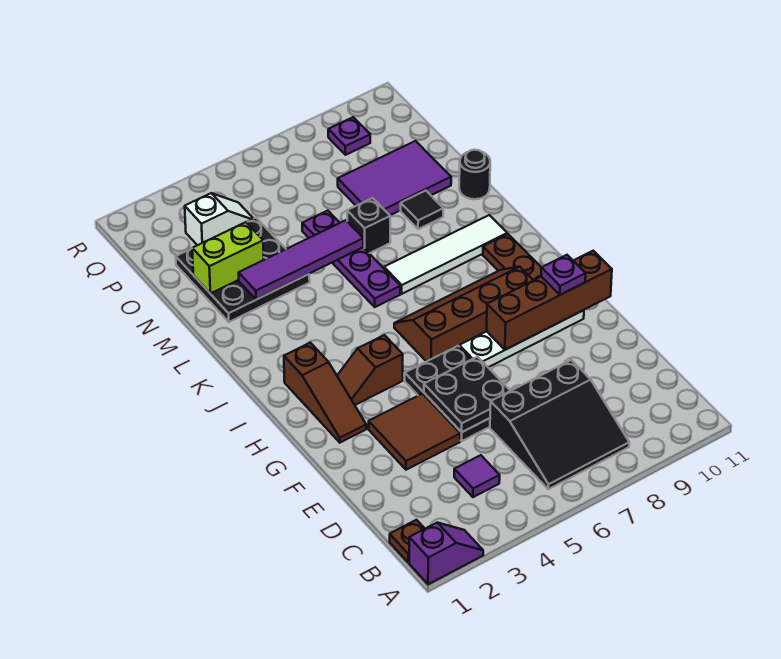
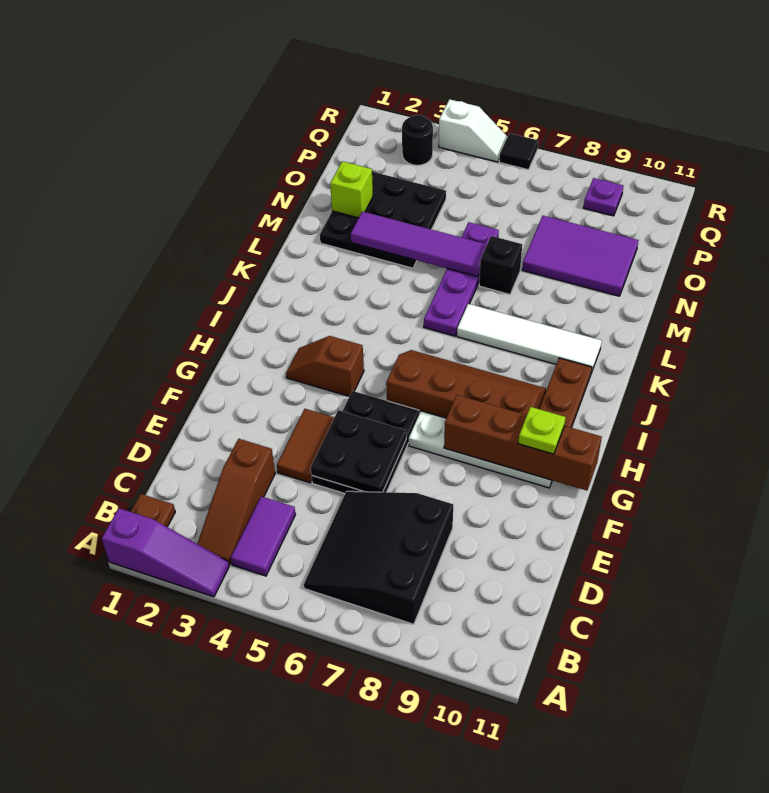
purple slope A1:A2 level 1 top 1 -> purple slope A1:A3 level 1 top 1
black slope B6:D8 level 1 top D -> black slope B6:D8 level 1 top 8
purple tile C4 level 1 -> purple tile B4:C4 level 1
brown tile E3:F4 level 1 -> brown tile E4:F4 level 1
brown slope G2:I2 level 1 top I -> brown slope B3:D3 level 1 top D
purple plate G10 level 3 -> lime plate G10 level 3
black tile M9 level 1 -> black tile R6 level 1
black round brick M11 level 1 -> black round brick Q3 level 1
lime brick N2:N3 level 2 -> lime brick N2 level 2
white slope P3:P4 level 1 top 3 -> white slope R4:R5 level 1 top 4

